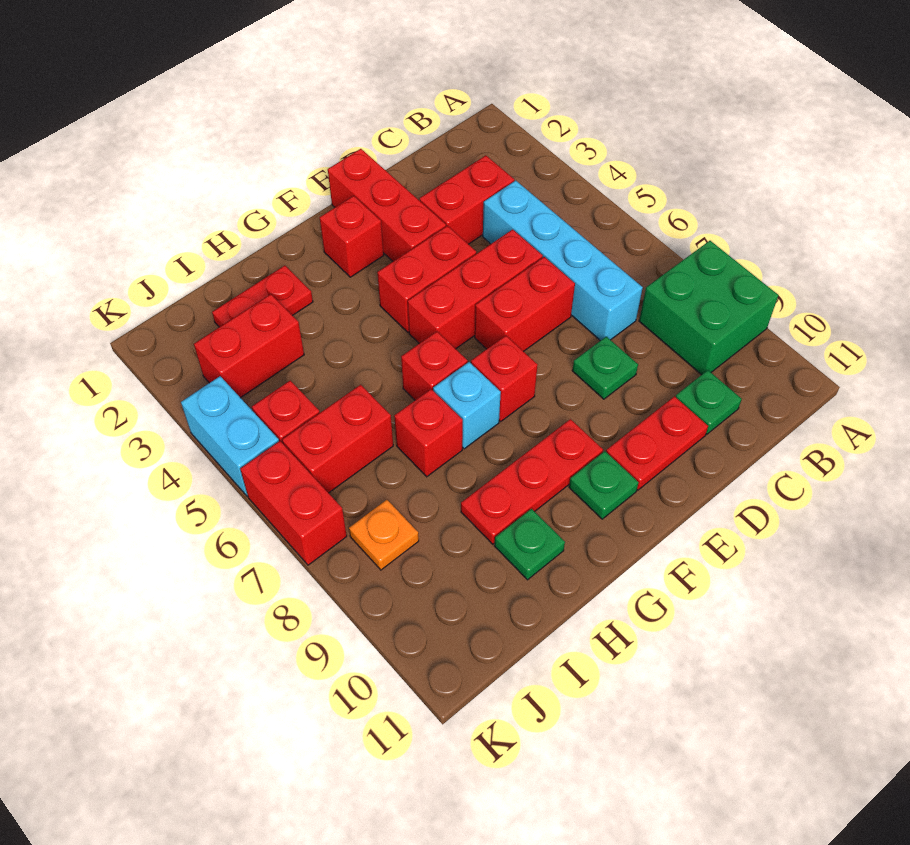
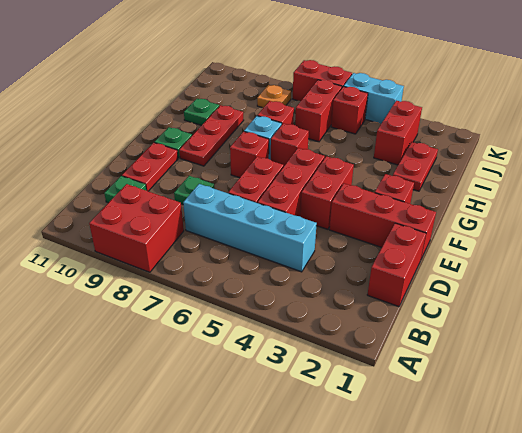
green brick A8:B9 level 1 -> red brick A8:B9 level 1
red brick C3:D3 level 1 -> red brick C1:D1 level 1

